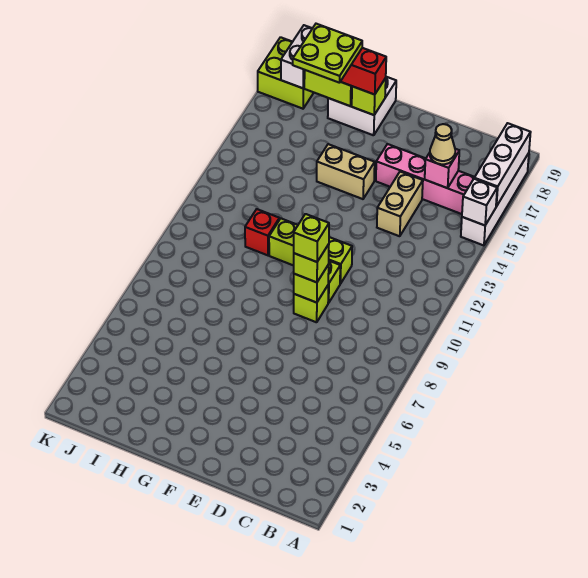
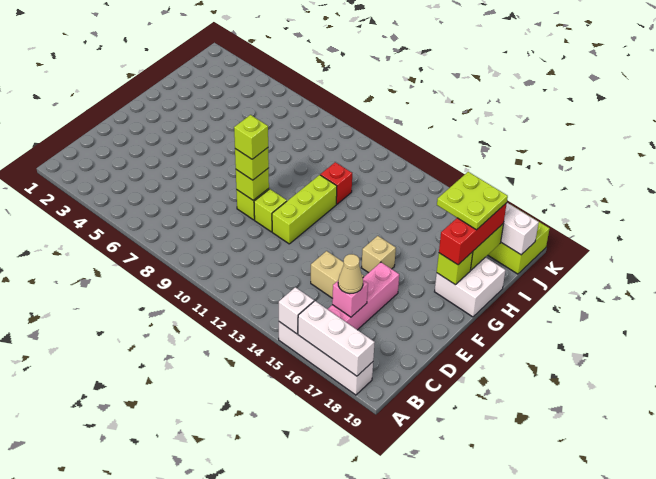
tan brick F15:G15 level 1 -> tan brick F15 level 1

